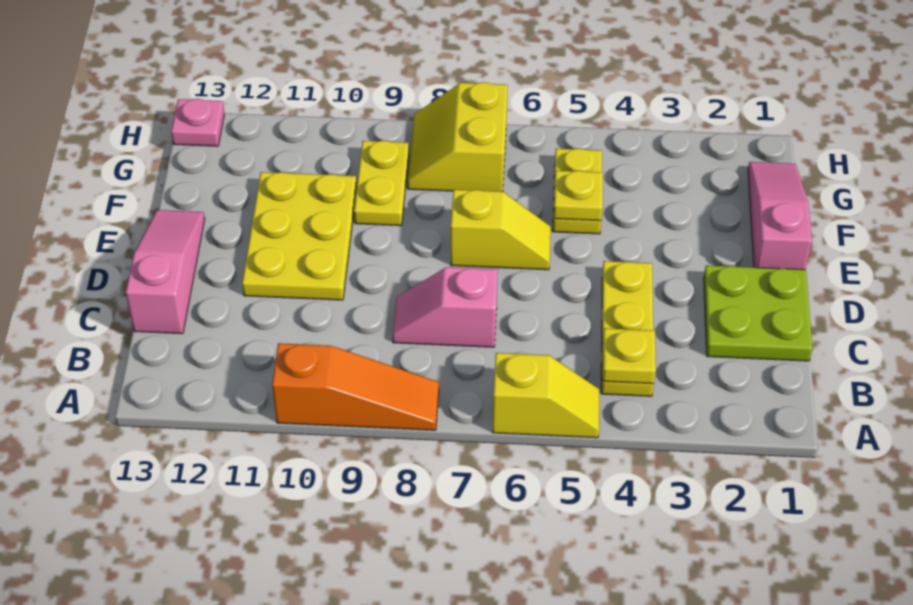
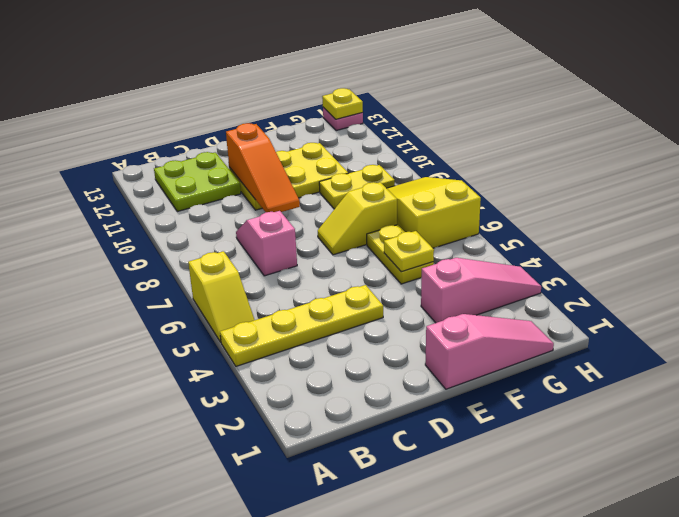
orange slope A8:A10 level 1 top 10 -> orange slope D9:D11 level 2 top 11
yellow plate B4:D4 level 1 -> yellow plate A4:D4 level 1
yellow plate B4 level 2 -> yellow plate H13 level 2
lime plate C1:D2 level 1 -> lime plate B11:C12 level 1
pink slope C13:E13 level 1 top C -> pink slope F3:H3 level 1 top F
yellow slope E6:E7 level 1 top 7 -> yellow slope E7:F7 level 1 top F
yellow plate F5:G5 level 1 -> yellow plate F5:F6 level 1
yellow slope G7:H8 level 1 top 7 -> yellow slope G6:H8 level 1 top 6

